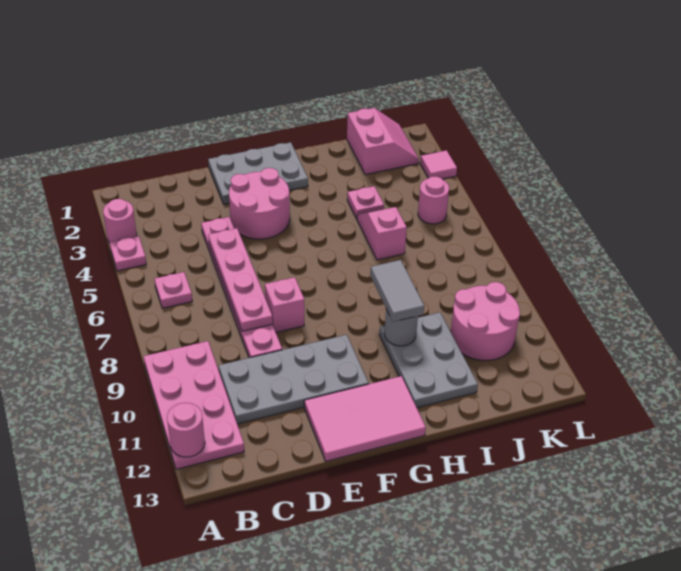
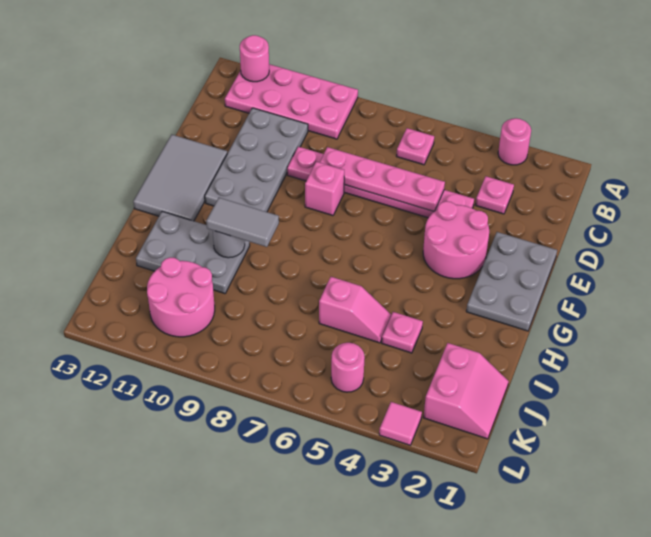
pink plate A4 level 1 -> pink plate C3 level 1
pink tile E12:G13 level 1 -> grey tile E12:G13 level 1
pink slope J1:K2 level 1 top J -> pink slope J1:K2 level 1 top 2

